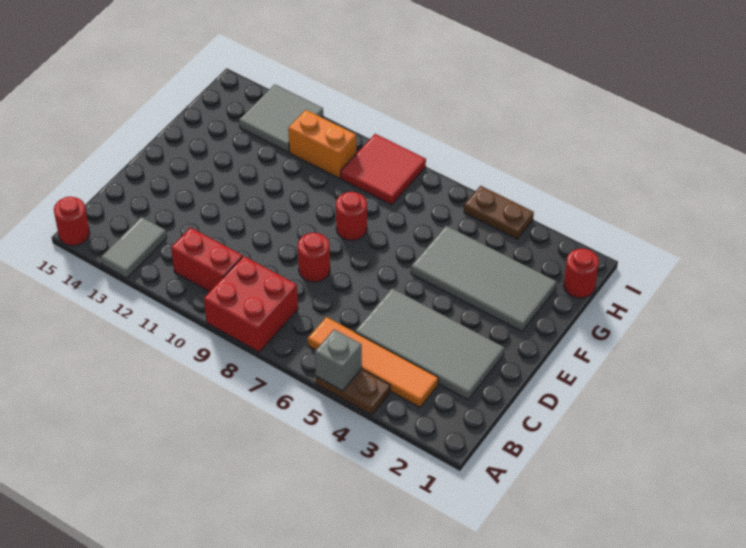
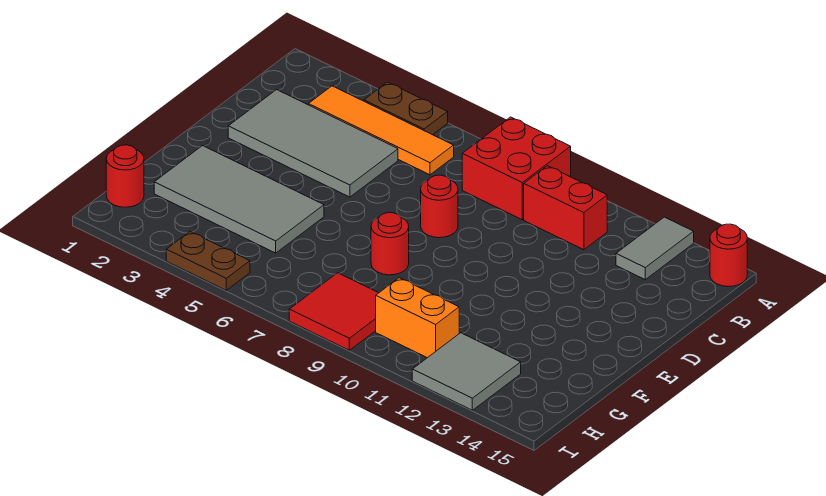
grey brick A5 level 2 -> none

